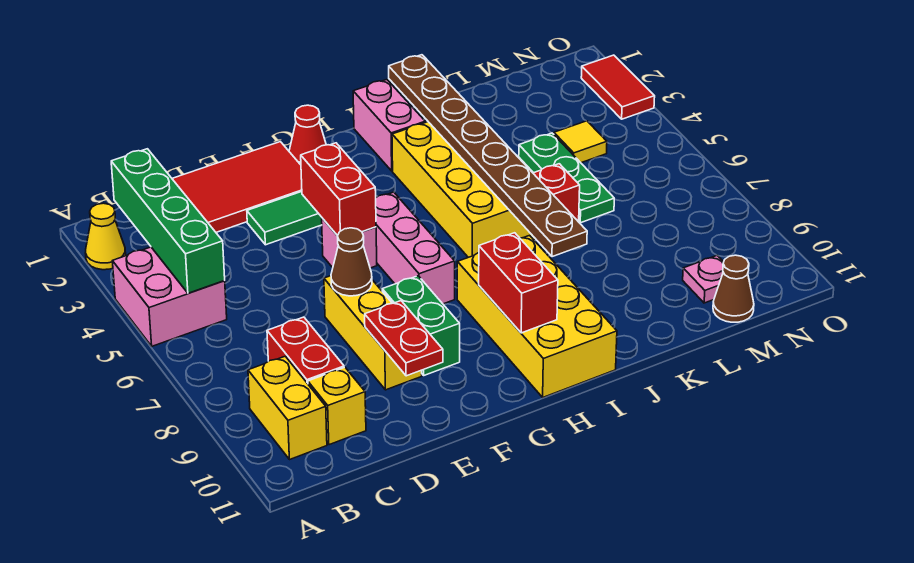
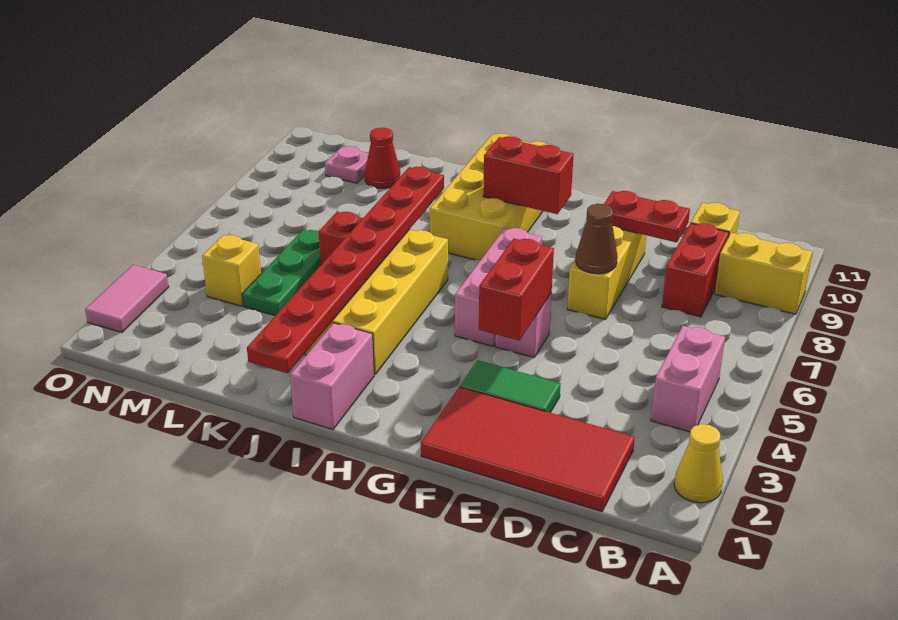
pink brick A4:B5 level 1 -> pink brick B4:B5 level 1
green brick B2:B5 level 2 -> none
yellow brick B9:B10 level 1 -> yellow brick A9:B9 level 1
red plate E9:E10 level 2 -> red plate D9:E9 level 2
green brick F8:F9 level 1 -> none
red cone G1 level 1 -> red cone L10 level 1
red brick H9:H10 level 2 -> red brick G9:H9 level 2
brown plate J1:J8 level 2 -> red plate J1:J8 level 2
yellow tile M4 level 1 -> yellow brick M4 level 1
brown cone M11 level 1 -> none
red tile O2:O3 level 1 -> pink tile O2:O3 level 1

